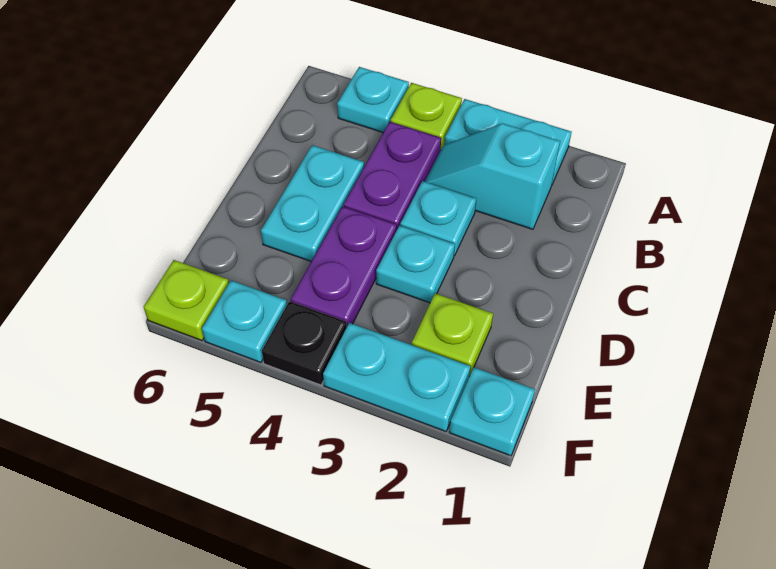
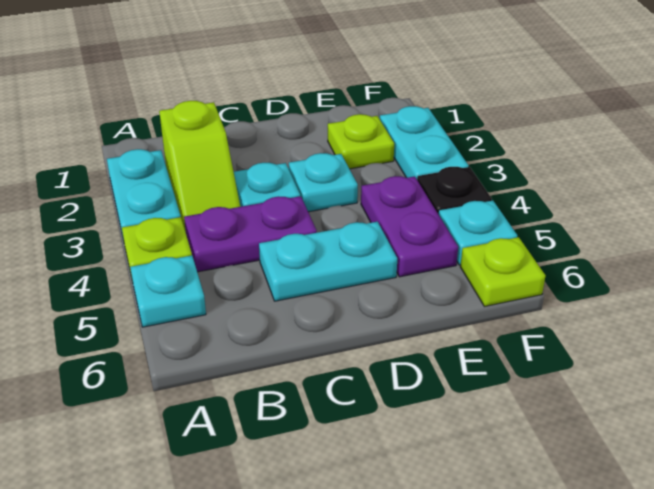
cyan slope B2:B3 level 1 top 2 -> lime slope B2:B3 level 1 top 2
purple plate D4:E4 level 1 -> purple plate E4:E5 level 1
cyan plate F1 level 1 -> none

